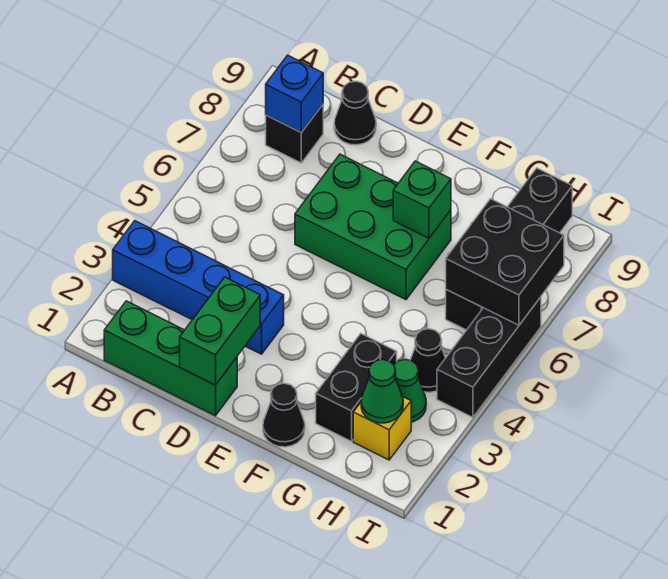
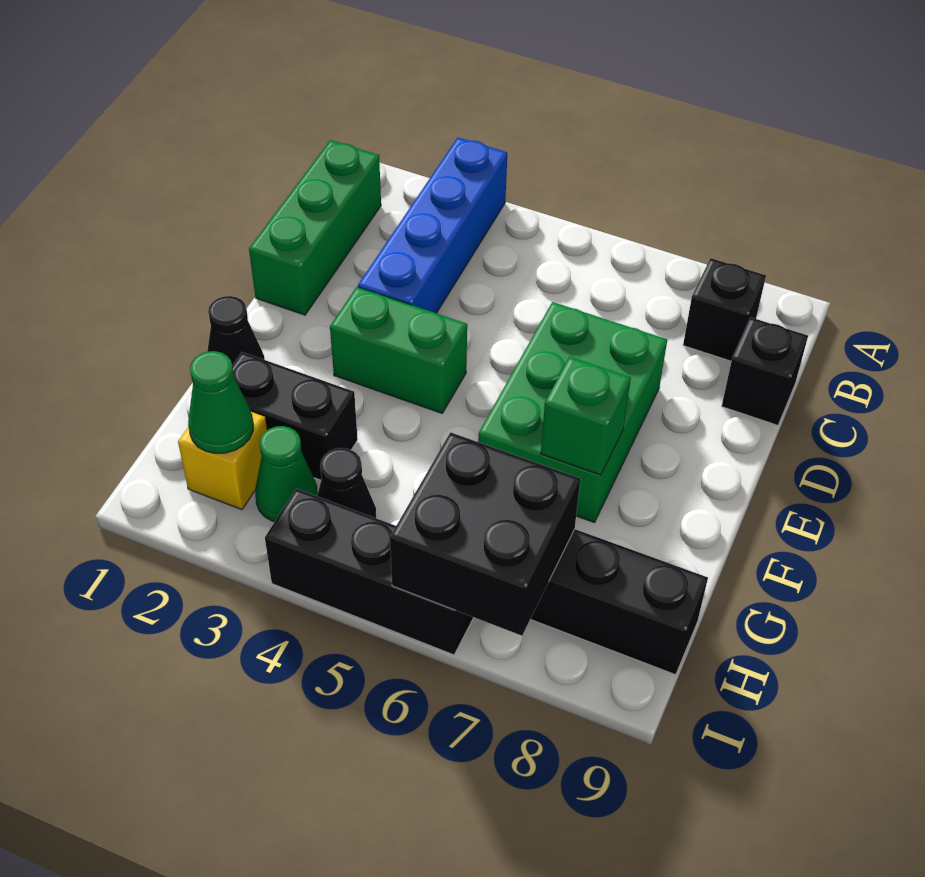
blue brick B8 level 2 -> none
black cone C9 level 1 -> black brick C9 level 1
green brick D1:D2 level 2 -> green brick E3:E4 level 1

